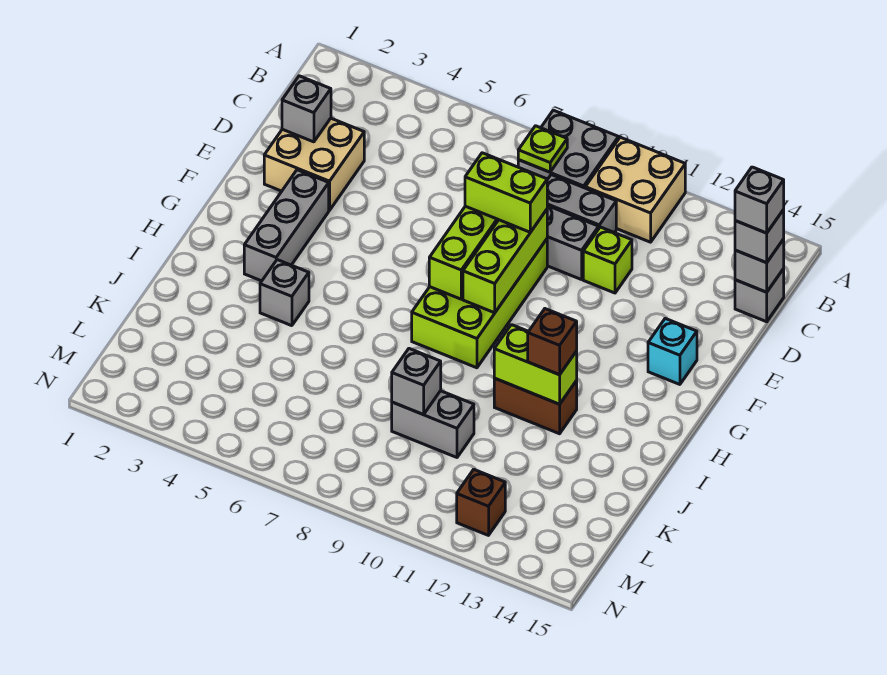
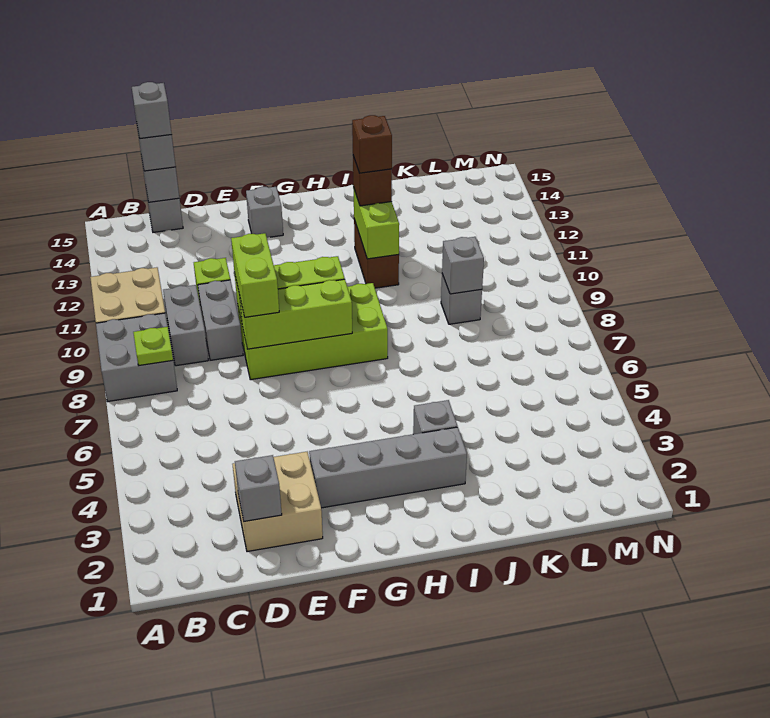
grey brick F3:H3 level 1 -> grey brick F3:I3 level 1
cyan brick F14 level 1 -> grey brick F14 level 1
grey brick K9:K10 level 1 -> grey brick K9 level 1
brown brick M12 level 1 -> brown brick I12 level 4

